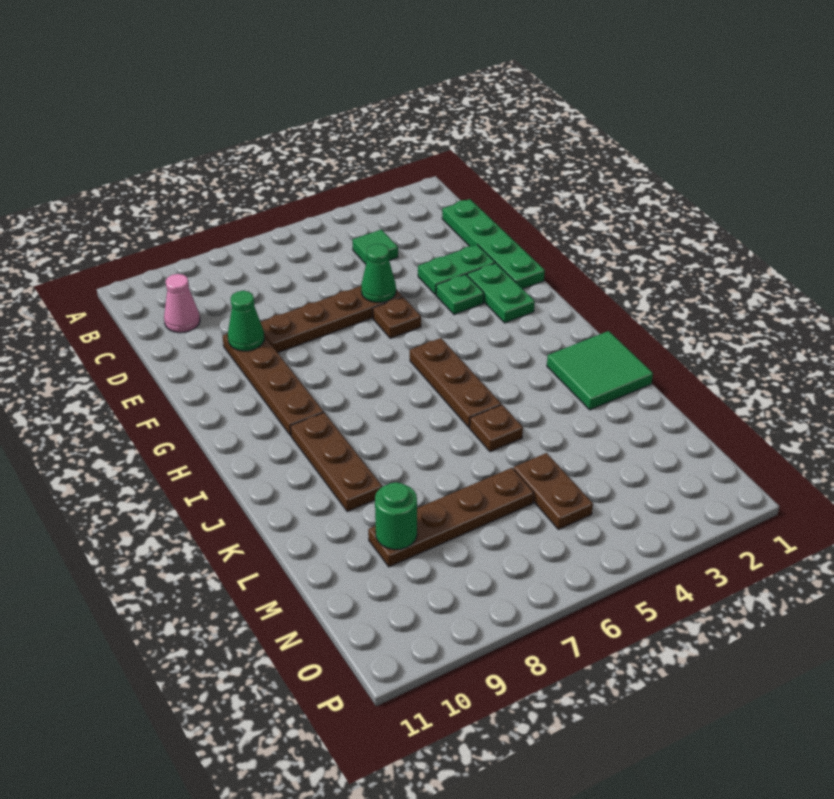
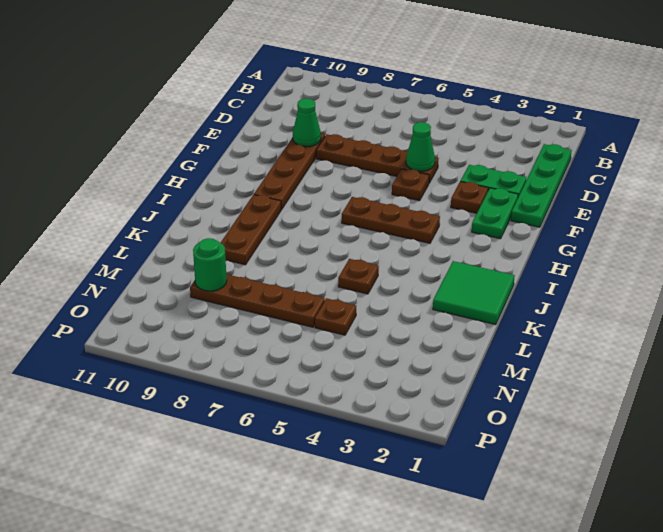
green tile C4 level 1 -> none
pink cone C10 level 1 -> none
green plate F3 level 1 -> brown plate F3 level 1
brown plate H5:J5 level 1 -> brown plate H4:H6 level 1
brown plate M5:N5 level 1 -> brown plate M5 level 1

